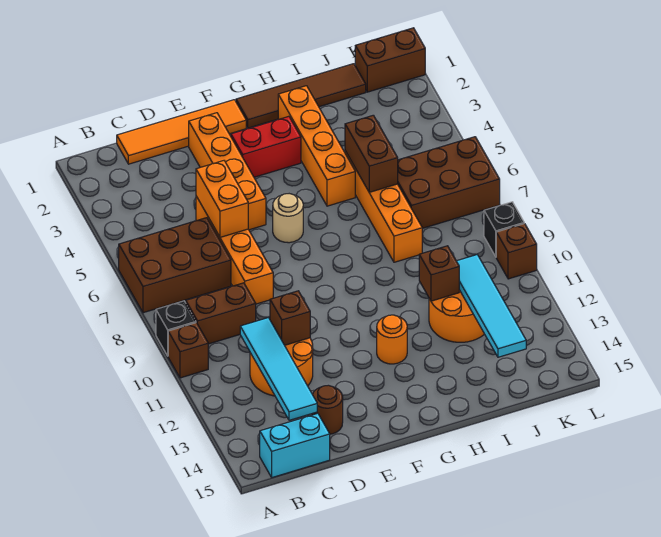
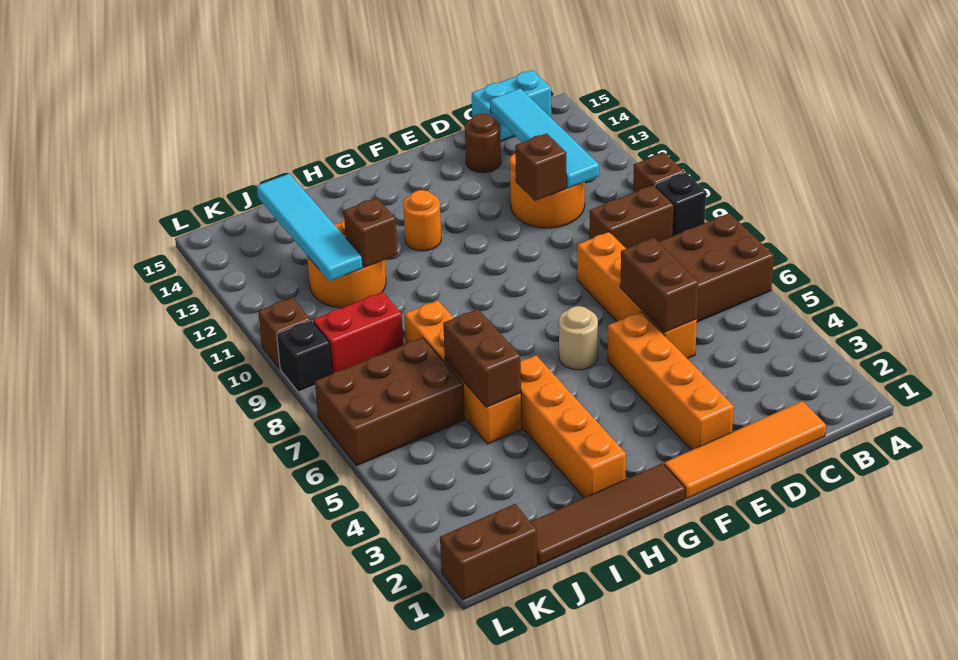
orange brick D5:D6 level 2 -> brown brick D5:D6 level 2
red brick F3:G3 level 1 -> red brick J9:K9 level 1

